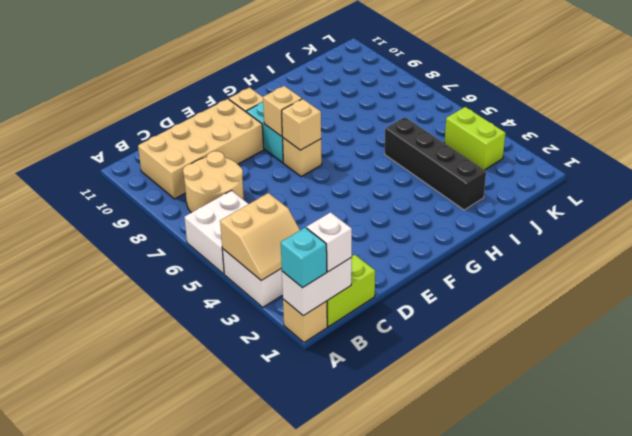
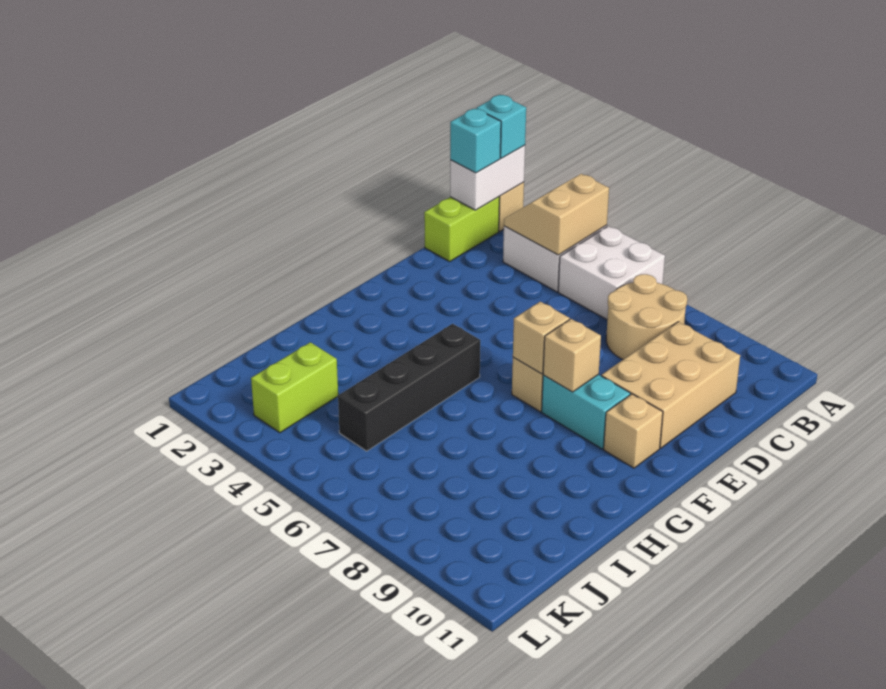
white brick B1 level 3 -> cyan brick B1 level 3
tan brick B9:E10 level 1 -> tan brick C9:E10 level 1
black brick I2:I5 level 1 -> black brick G5:J5 level 1
lime brick K3:K4 level 1 -> lime brick J3:K3 level 1

